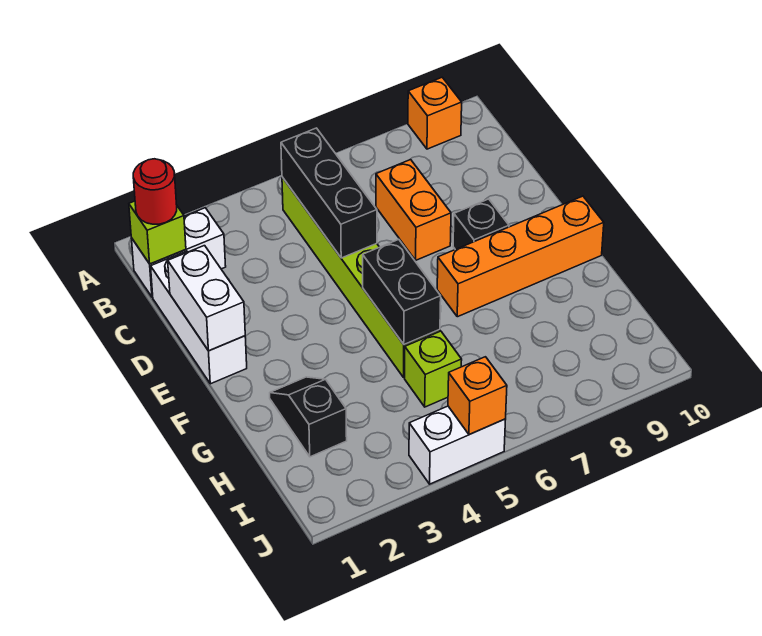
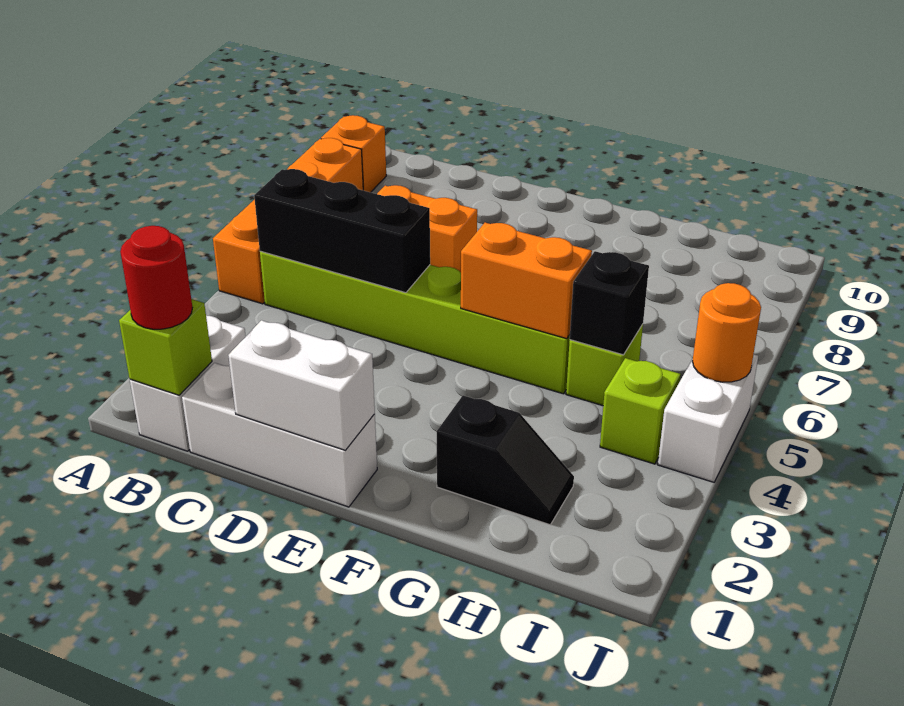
black brick E8 level 1 -> black brick H5 level 2
black brick F5:G5 level 2 -> orange brick F5:G5 level 2
orange brick F7:F10 level 1 -> orange brick A5:A8 level 1
black slope G2:H2 level 1 top H -> black slope G2:H2 level 1 top G
none -> lime brick I4 level 1
orange brick J5 level 2 -> orange round brick J5 level 2

